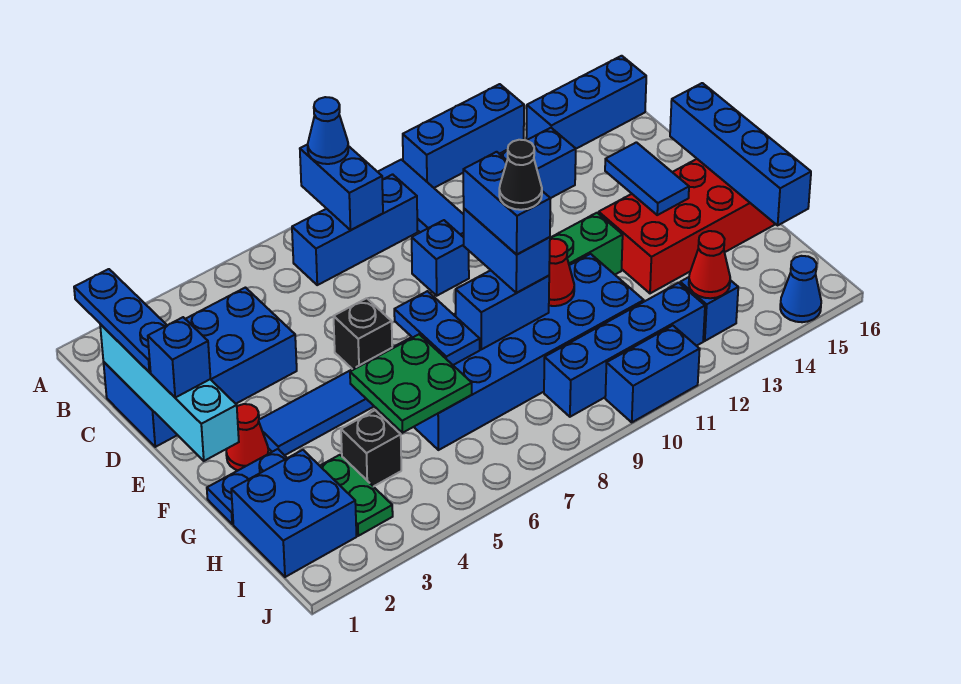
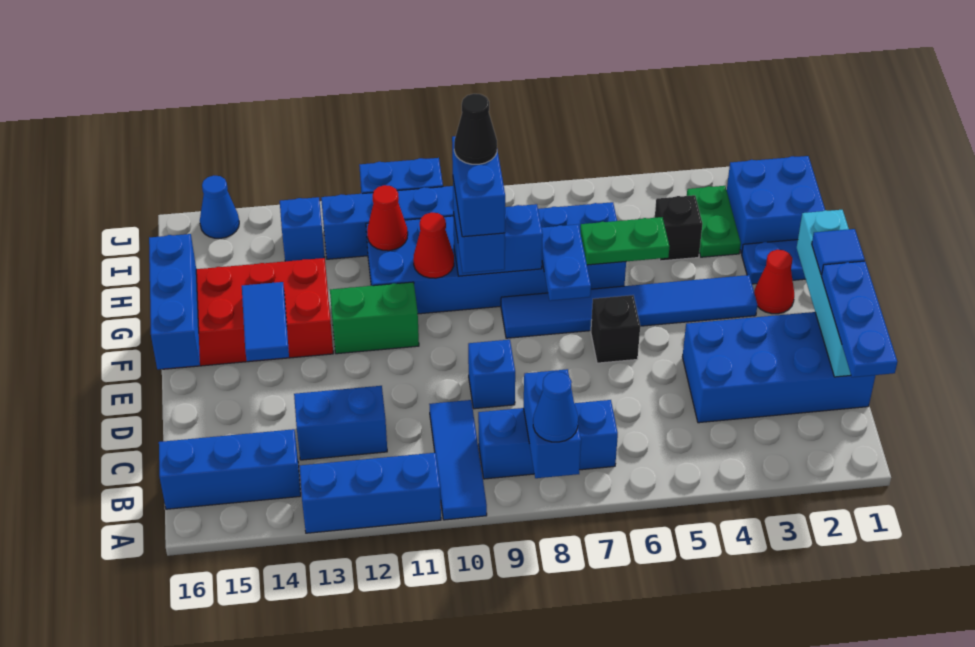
blue brick E1 level 3 -> blue tile E1 level 3
blue brick E16:H16 level 2 -> blue brick E16:G16 level 2
green plate G5:H6 level 2 -> green plate G5:G6 level 2
red cone I13 level 2 -> red cone H11 level 2

